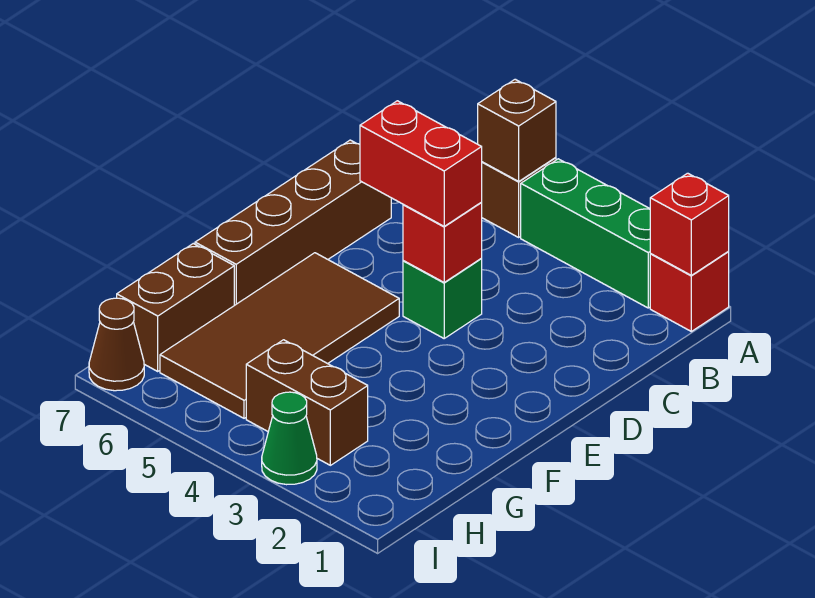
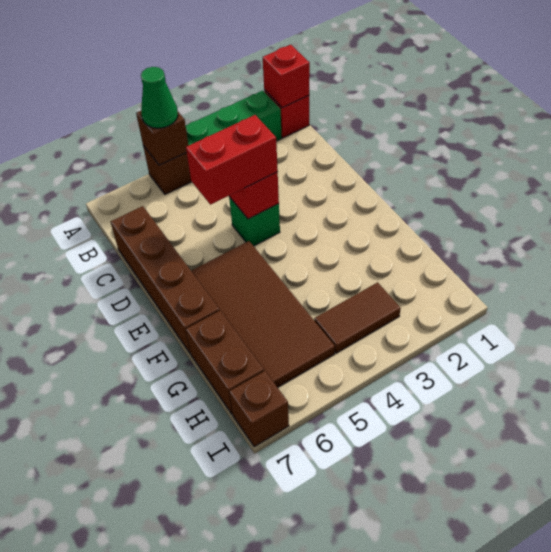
brown brick H3:H4 level 1 -> brown tile H3:H4 level 1
green cone I3 level 1 -> green cone A5 level 3
brown cone I7 level 1 -> brown brick I7 level 1

